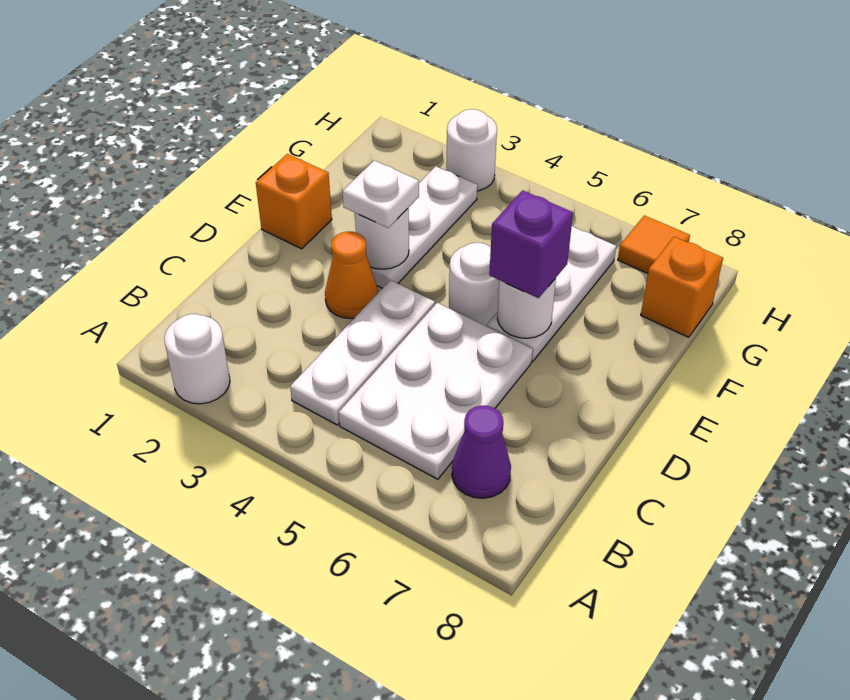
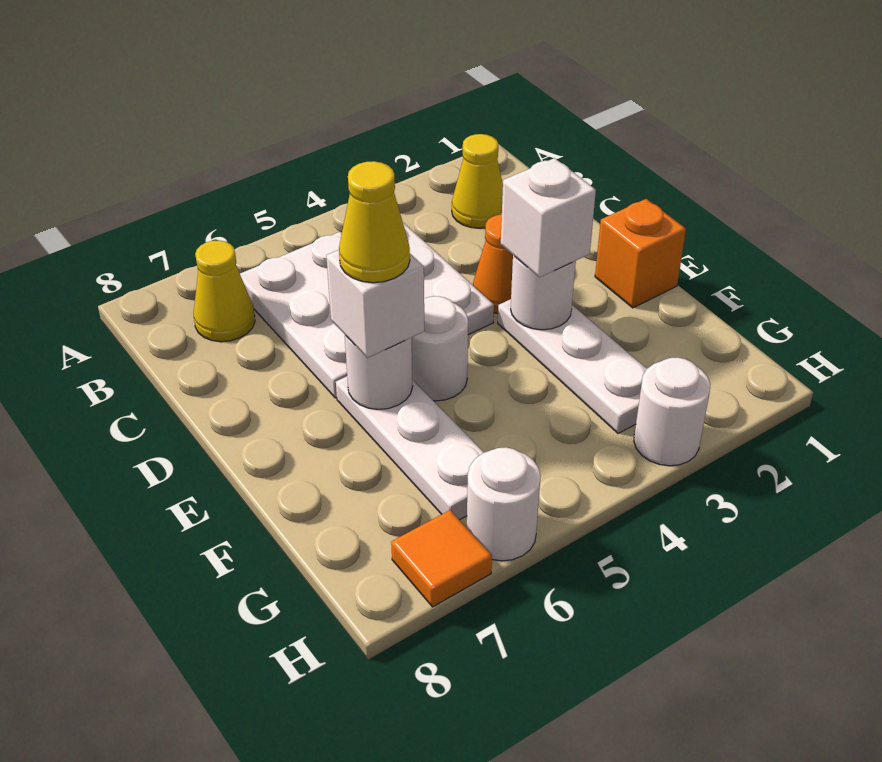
white round brick A2 level 1 -> white round brick H6 level 1
none -> yellow cone B2 level 1
purple cone B7 level 1 -> yellow cone B7 level 1
white plate E3 level 3 -> white brick E3 level 3
purple brick E6 level 3 -> white brick E6 level 3
none -> yellow cone E6 level 4
orange brick G8 level 1 -> none

